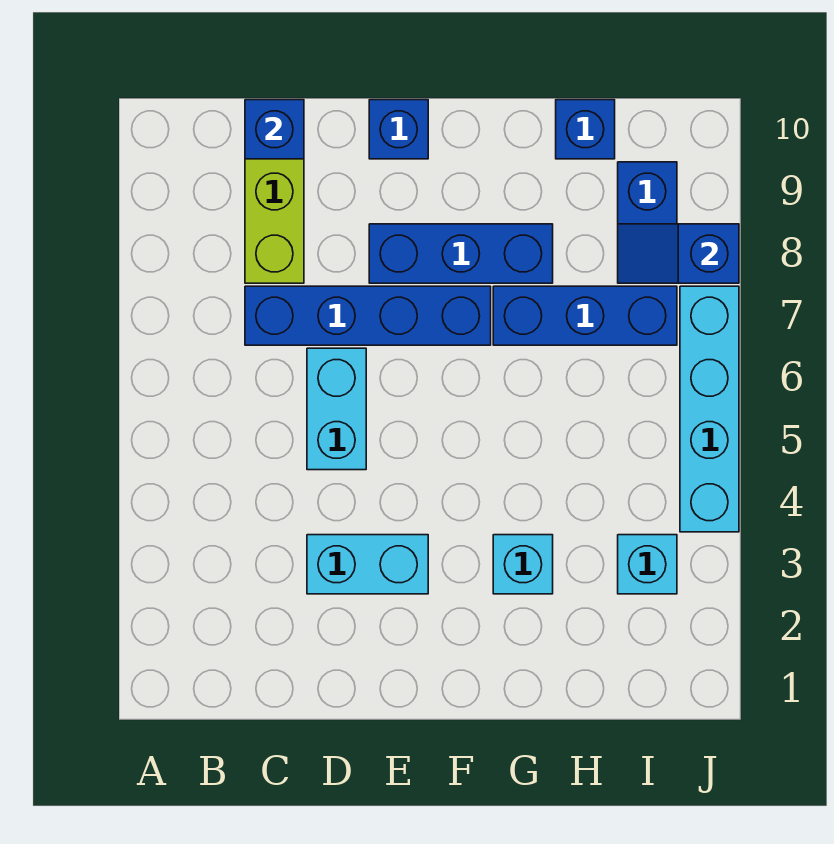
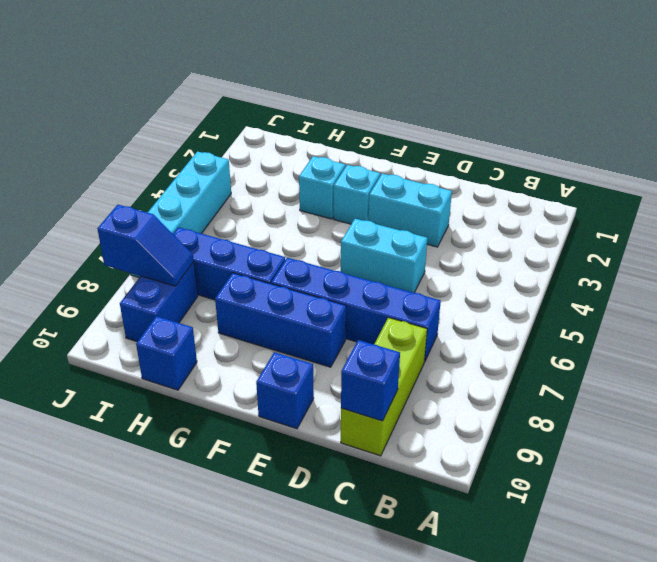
cyan brick D5:D6 level 1 -> cyan brick D5:E5 level 1
cyan brick I3 level 1 -> cyan brick F3 level 1

